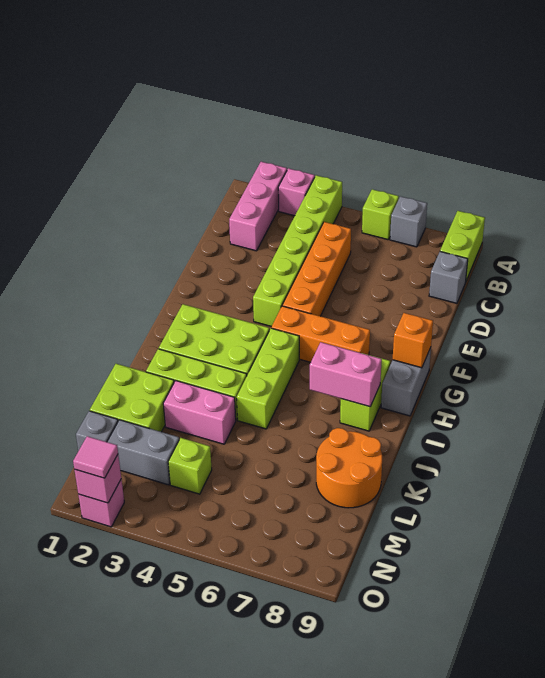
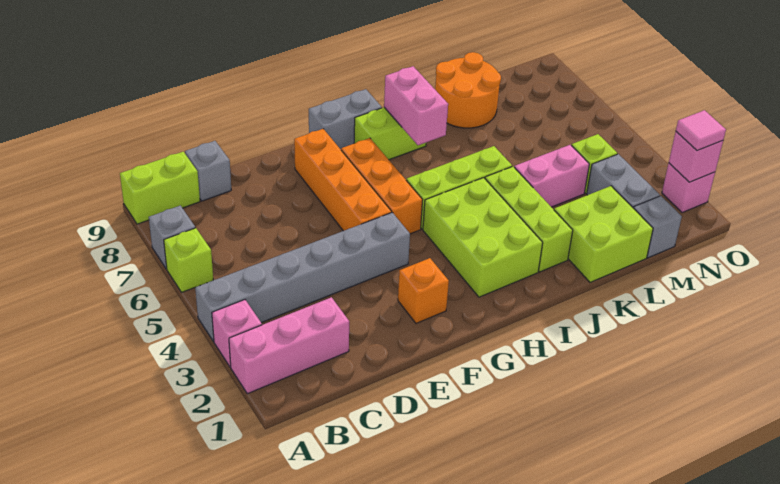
lime brick A4:F4 level 1 -> grey brick A4:F4 level 1
orange brick C5:F5 level 1 -> orange brick F5:F8 level 1
orange brick G9 level 2 -> orange brick F2 level 1
pink brick K3:K4 level 1 -> pink brick K4:L4 level 1

